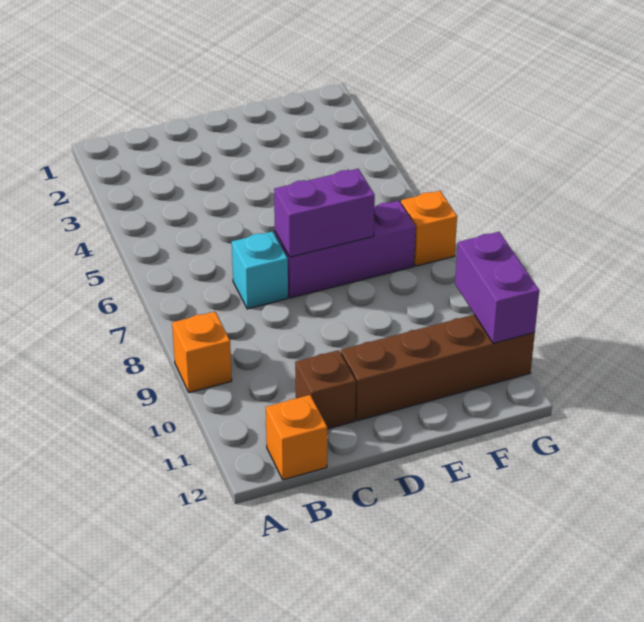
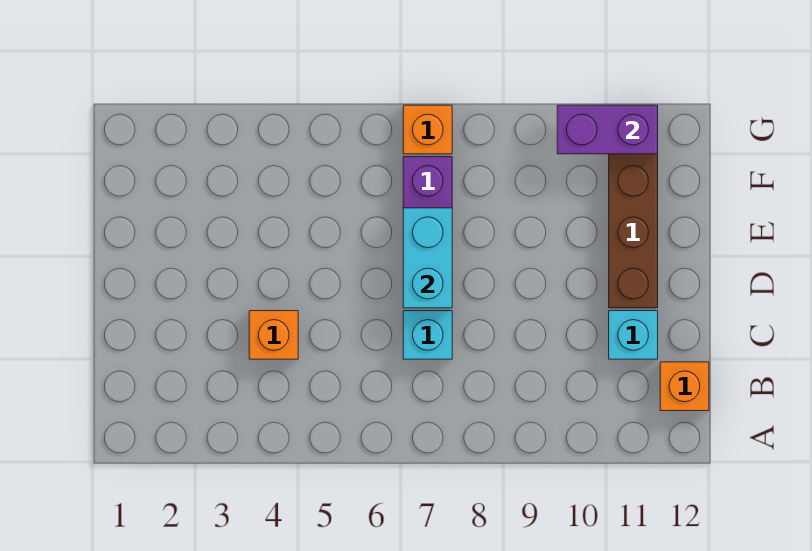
orange brick A9 level 1 -> orange brick C4 level 1
brown brick C11 level 1 -> cyan brick C11 level 1
purple brick D7:E7 level 2 -> cyan brick D7:E7 level 2

